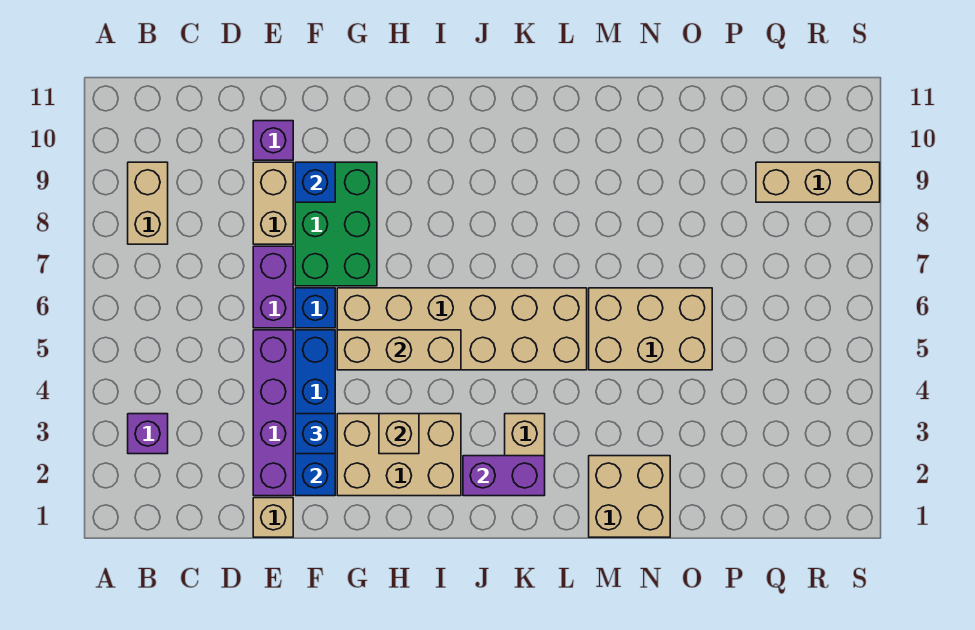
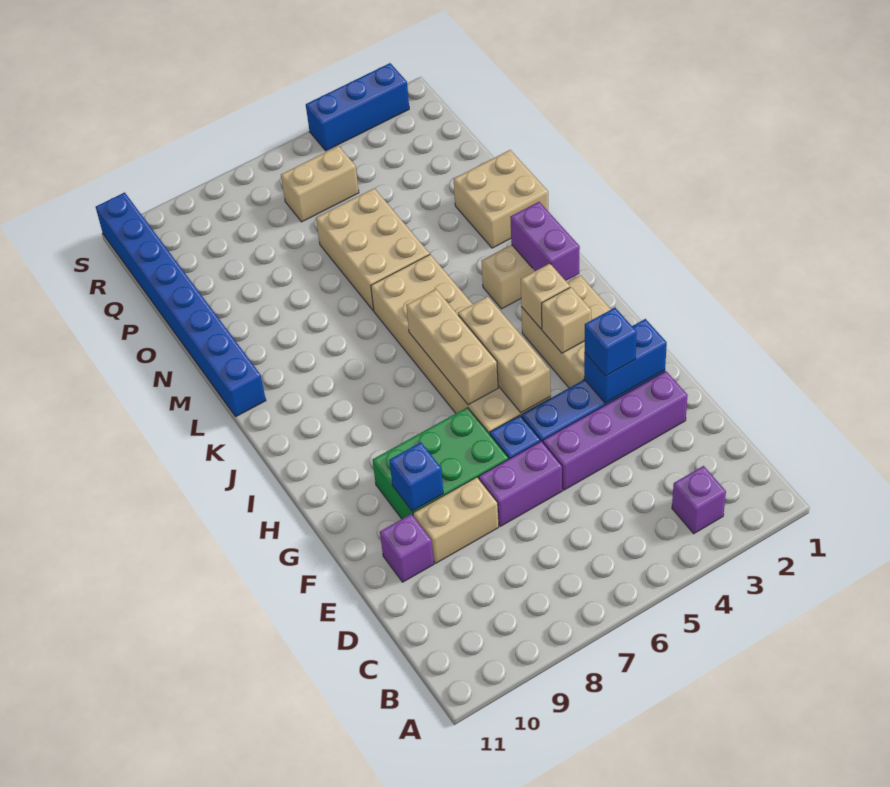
tan brick B8:B9 level 1 -> tan brick Q5:Q6 level 1
tan brick E1 level 1 -> tan brick I3 level 2
none -> blue brick L11:S11 level 1
tan brick Q9:S9 level 1 -> tan brick H6:J6 level 2
none -> blue brick S2:S4 level 1

